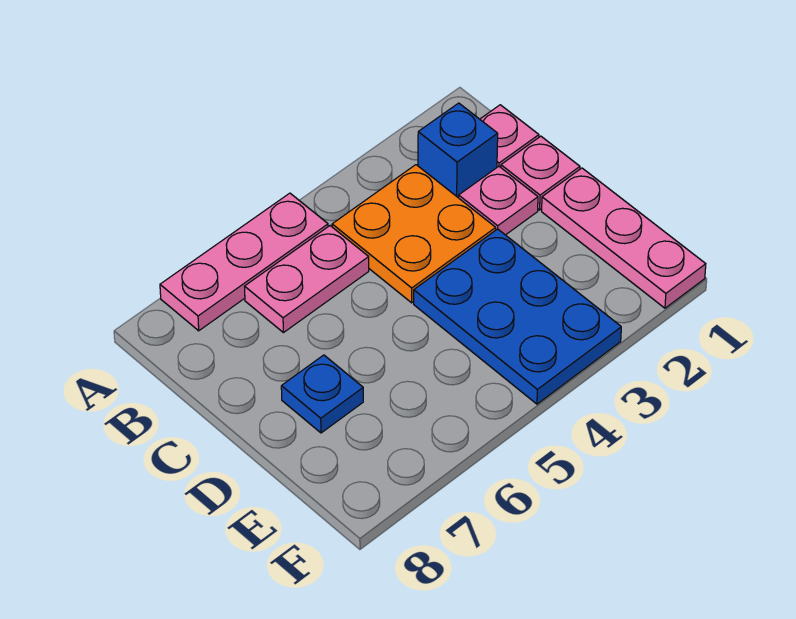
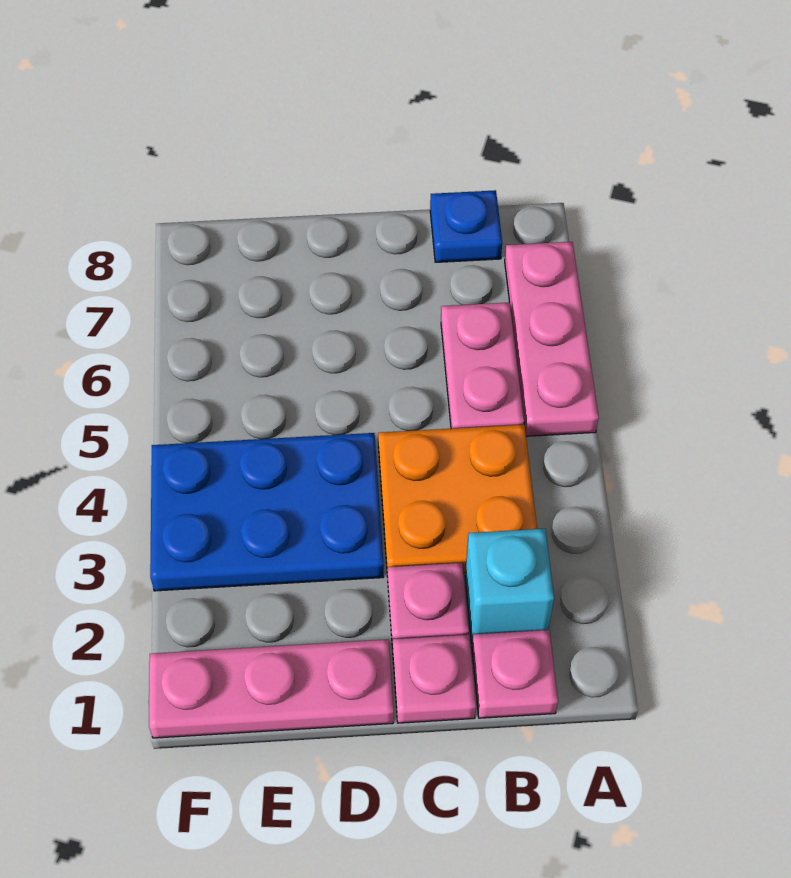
blue brick B2 level 1 -> cyan brick B2 level 1
blue plate D7 level 1 -> blue plate B8 level 1

